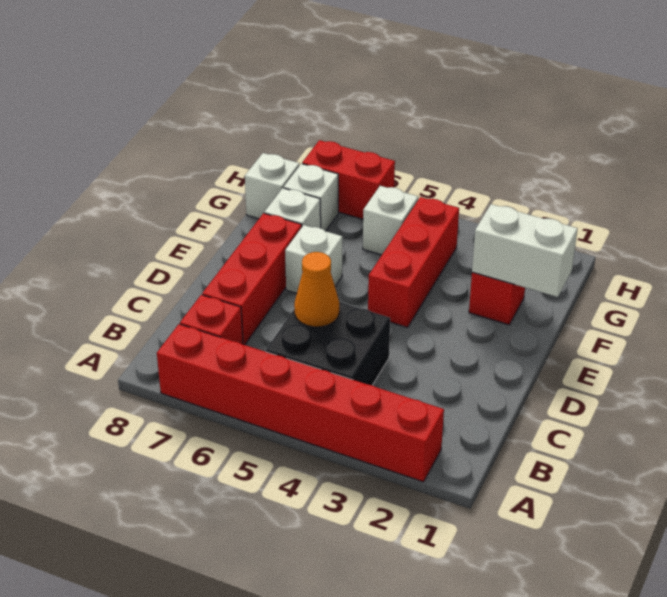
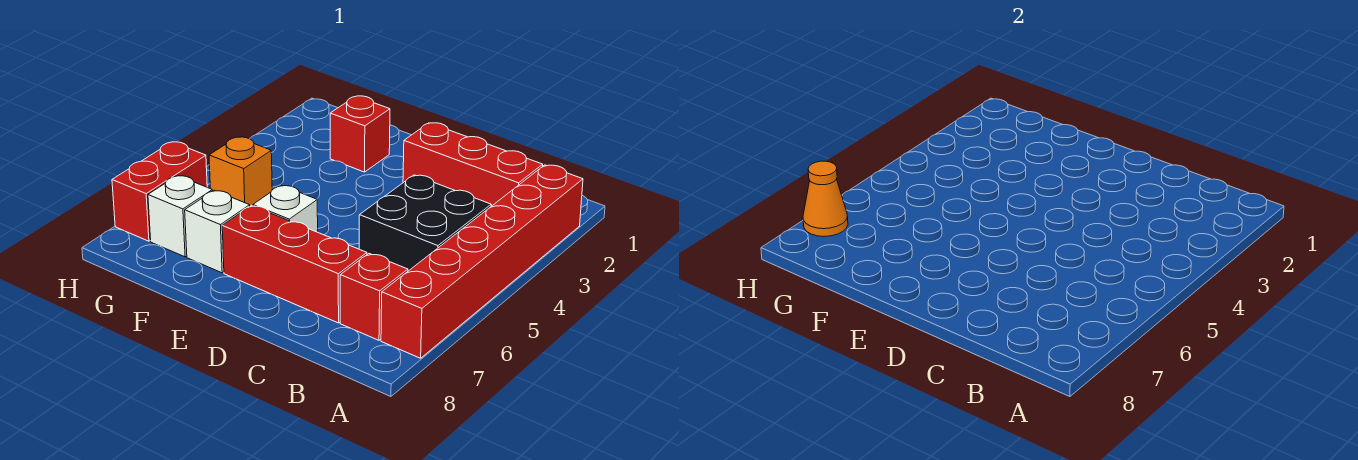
orange cone C5 level 2 -> orange cone H7 level 2
red brick E4:G4 level 1 -> red brick B2:D2 level 1
white brick F1:F2 level 2 -> none
white brick G5 level 1 -> orange brick G5 level 1
white brick G8 level 1 -> none

